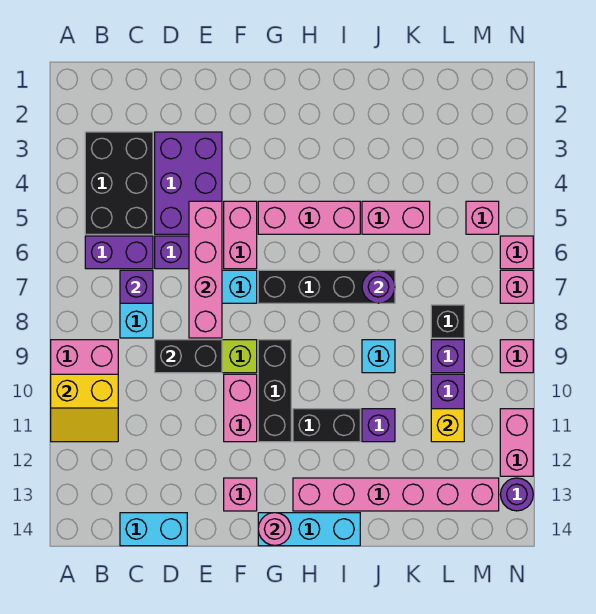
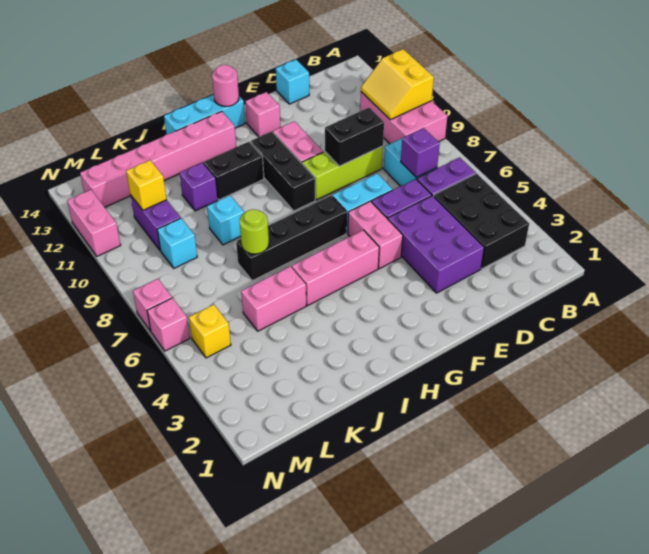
yellow slope A10:B11 level 2 top 10 -> yellow slope A10:B11 level 2 top A
cyan brick C14:D14 level 1 -> cyan brick D14 level 1
pink brick E5:E8 level 2 -> none
purple round brick J7 level 2 -> lime round brick J7 level 2
black brick L8 level 1 -> none
purple brick L9 level 1 -> cyan brick L9 level 1
pink brick M5 level 1 -> yellow brick M5 level 1
pink brick N9 level 1 -> none
purple round brick N13 level 1 -> none

